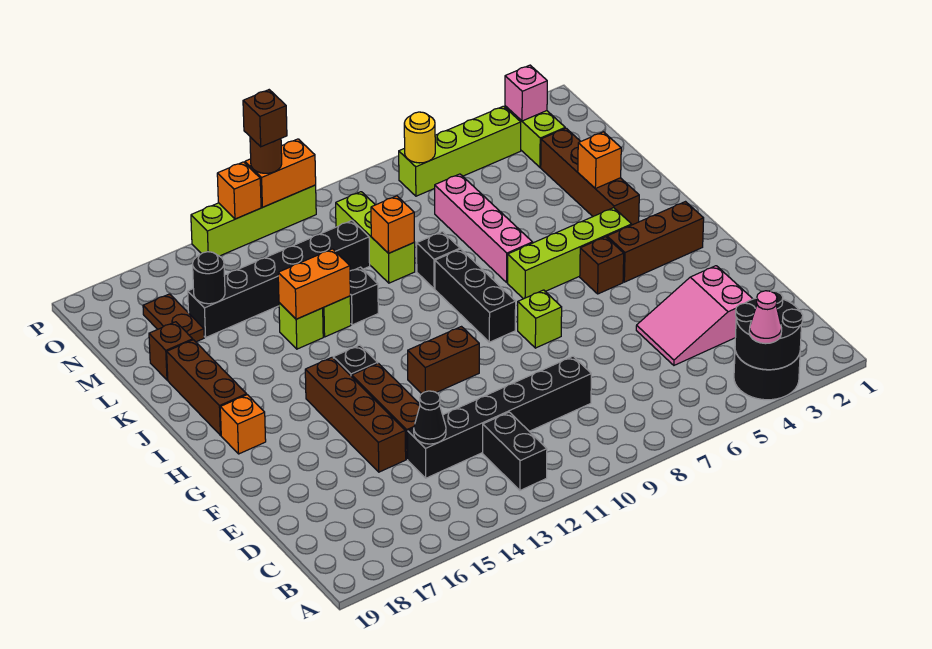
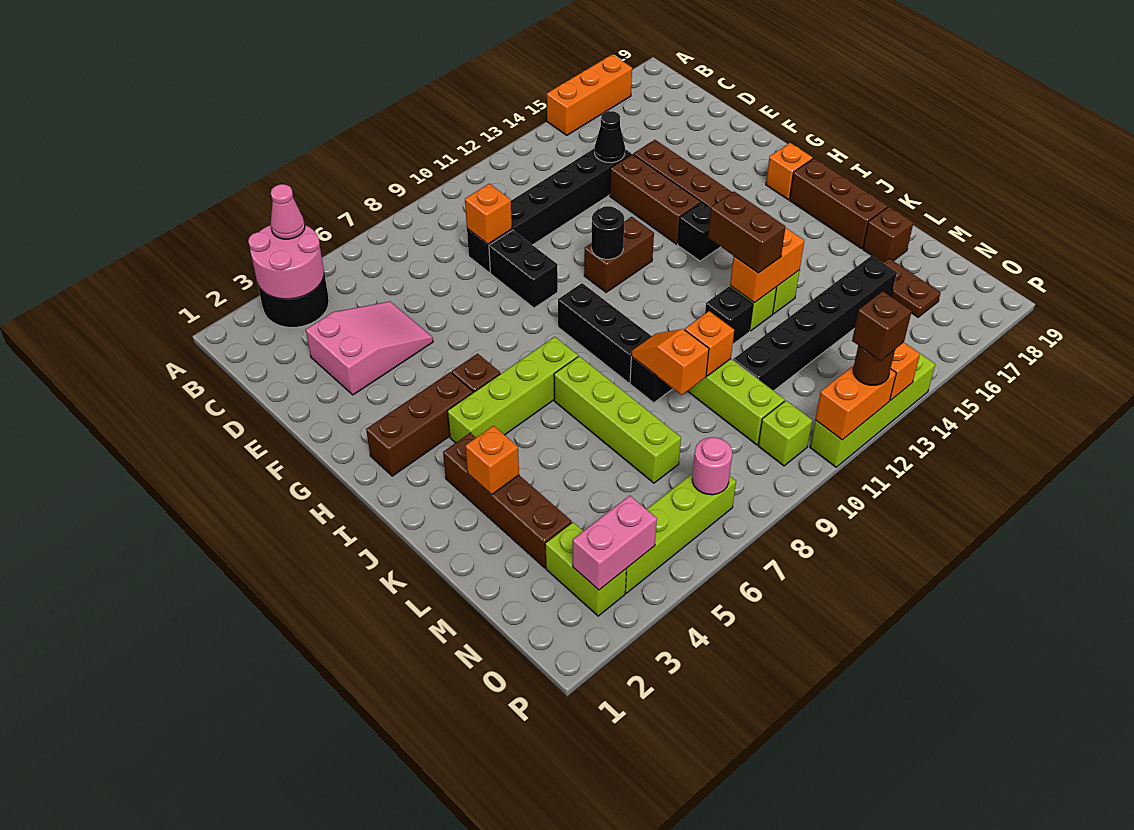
black round brick A3:B4 level 2 -> pink round brick A3:B4 level 2
none -> orange brick A15:A17 level 1
black brick B12:C12 level 1 -> black brick E9:F9 level 1
none -> orange brick D9 level 2
lime brick G8 level 1 -> lime brick O10 level 1
pink brick J7:M7 level 1 -> lime brick J7:M7 level 1
none -> brown brick J13:K13 level 3
none -> orange slope K9:L9 level 2 top L
black round brick M16 level 2 -> black round brick G11 level 2
pink brick O3 level 2 -> pink brick O3:O4 level 2
yellow round brick O7 level 2 -> pink round brick O7 level 2

